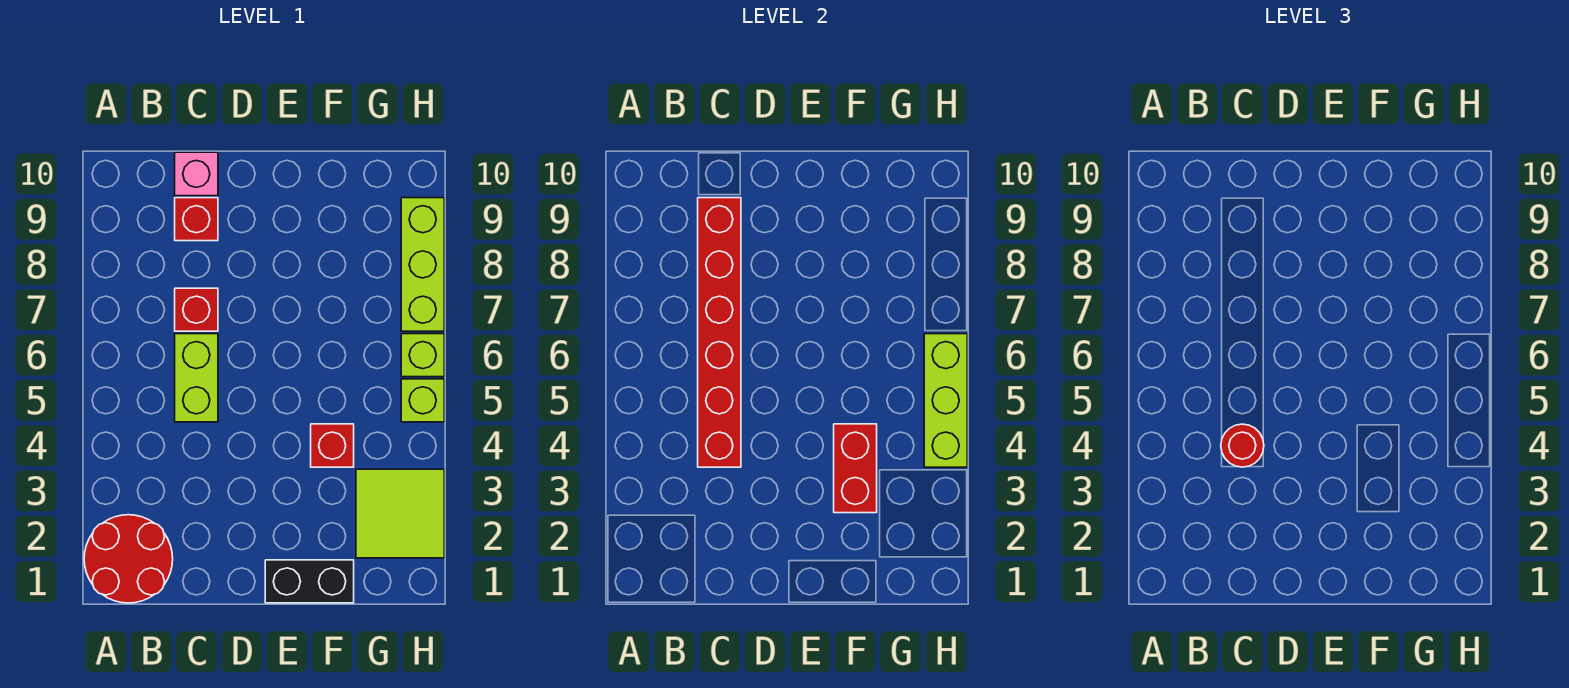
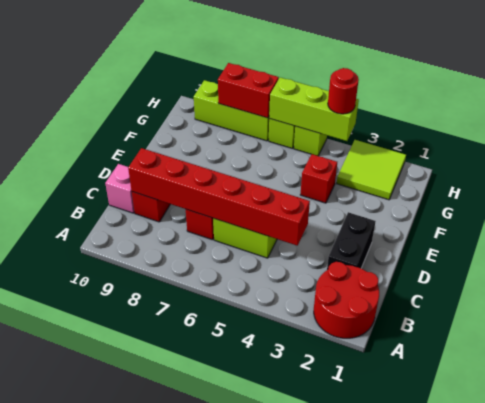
red round brick C4 level 3 -> red round brick H4 level 3
black brick E1:F1 level 1 -> black brick C2:D2 level 1
red brick F3:F4 level 2 -> red brick H7:H8 level 2

